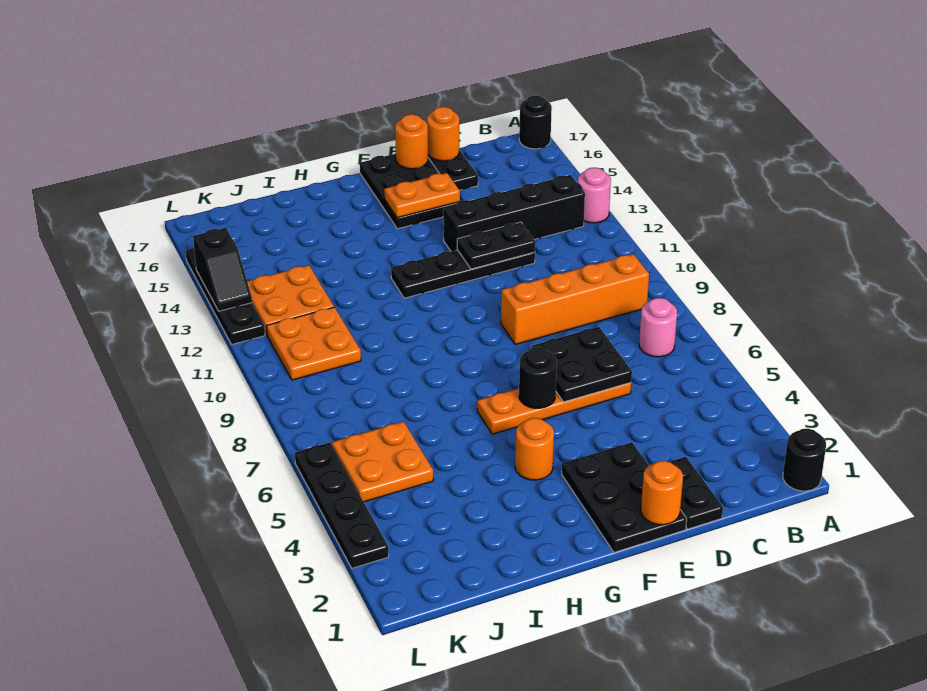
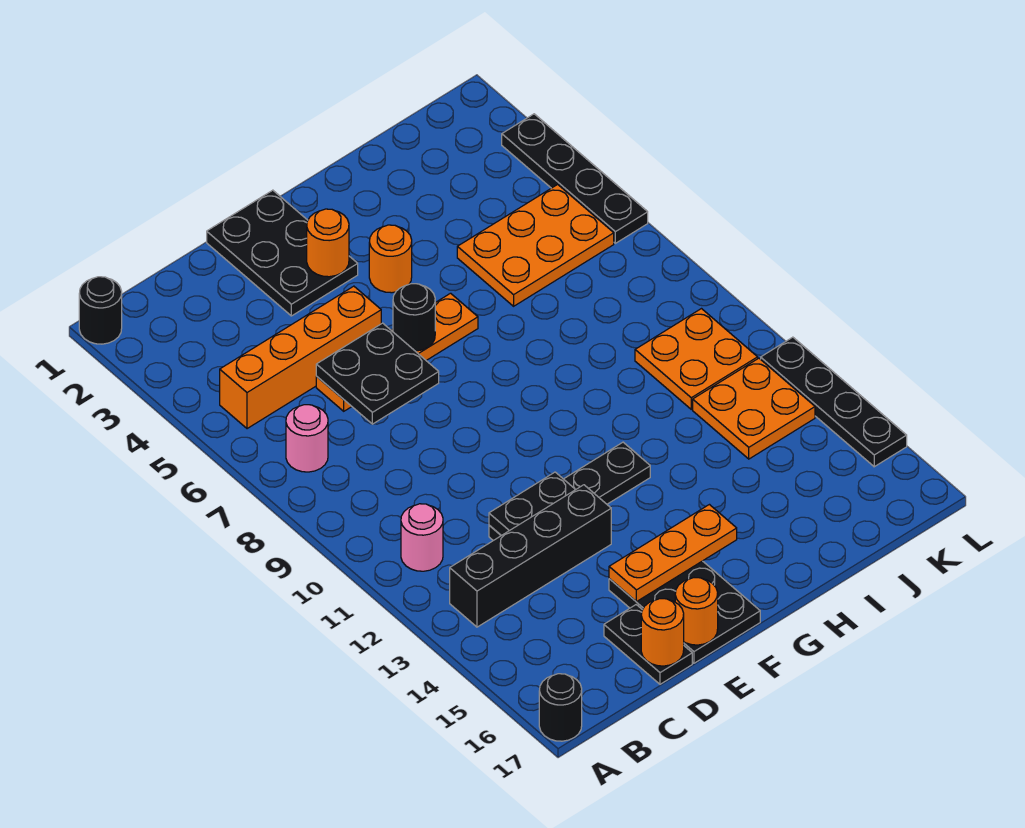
pink round brick A13 level 1 -> pink round brick B11 level 1
orange brick B9:E9 level 1 -> orange brick B5:E5 level 1
black plate D1:D2 level 1 -> none
orange round brick E1 level 2 -> orange round brick F3 level 2
orange plate E15:F15 level 2 -> orange plate E15:G15 level 2
orange plate J5:K6 level 1 -> orange plate I5:K6 level 1
black slope L13:L14 level 2 top 14 -> none

